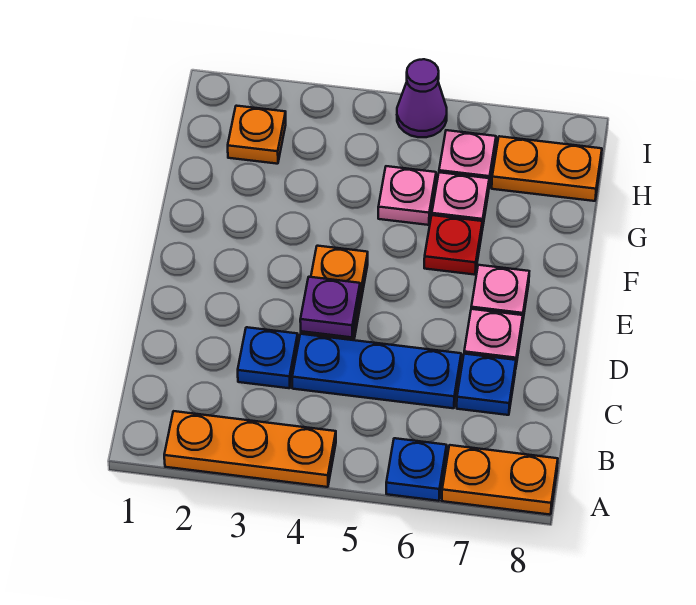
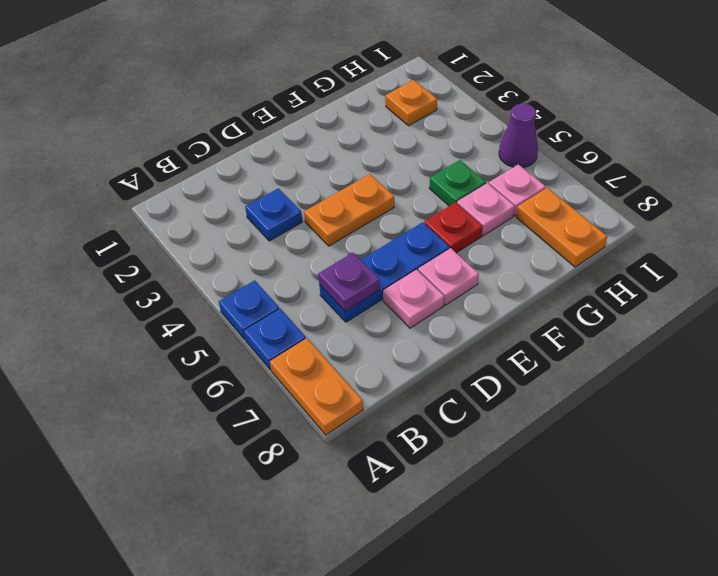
orange plate A2:A4 level 1 -> none
blue plate C4:C6 level 1 -> blue plate C6:E6 level 1
blue plate C7 level 1 -> blue plate A5 level 1
purple plate D4 level 2 -> purple plate C6 level 2
pink plate G5 level 1 -> green plate G5 level 1

